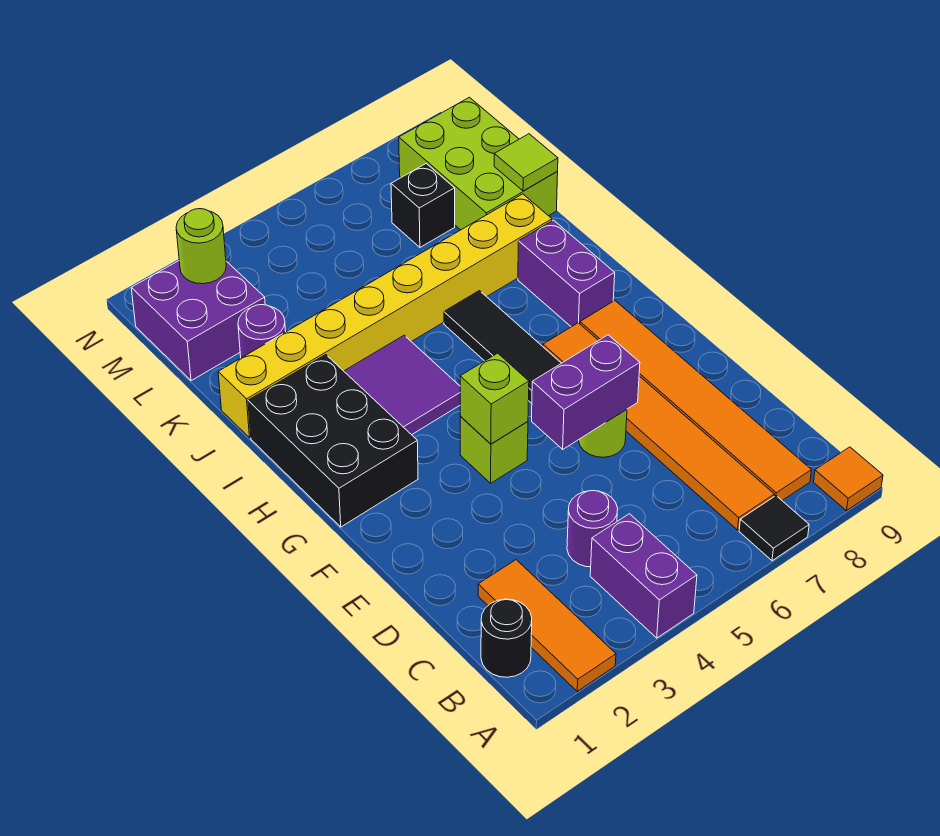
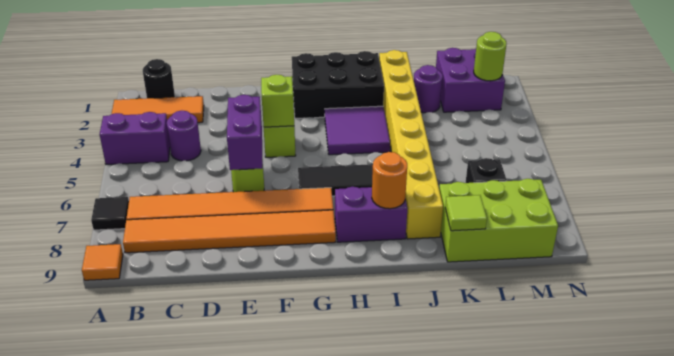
none -> orange round brick I8 level 2

